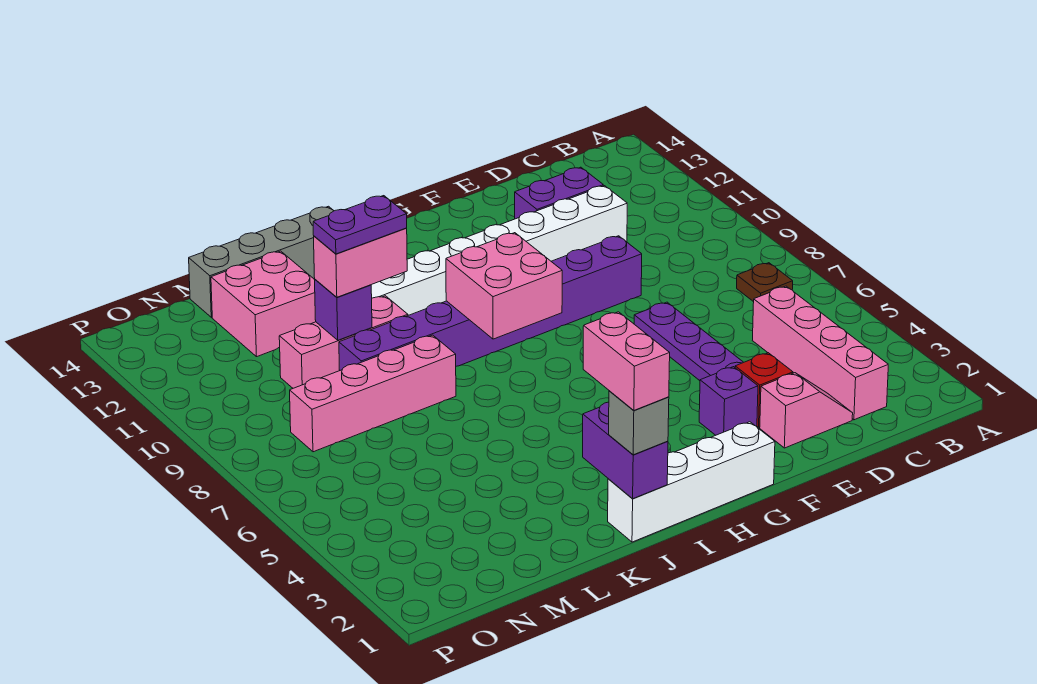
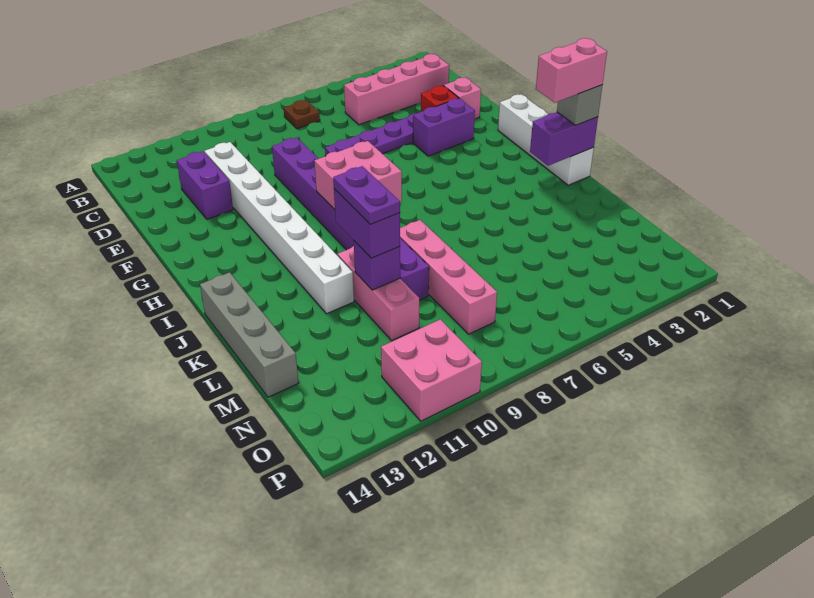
purple brick F3 level 1 -> purple brick F3:F4 level 1
pink brick K10:L10 level 3 -> purple brick K10:L10 level 3
pink brick L12:M13 level 1 -> pink brick O10:P11 level 1

